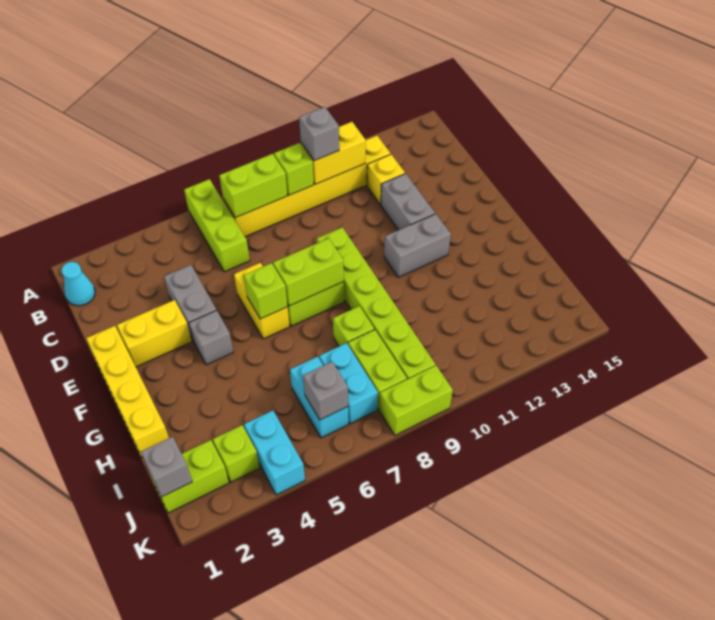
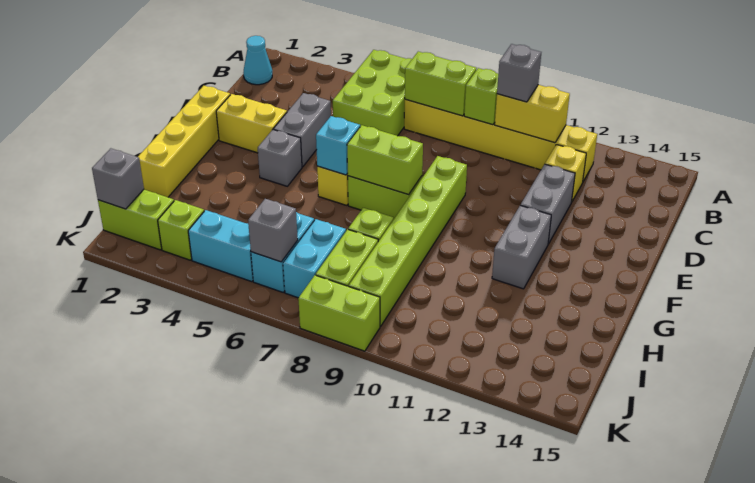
lime brick A6:C6 level 1 -> lime brick A5:C6 level 1
lime brick F6 level 2 -> cyan brick F6 level 2
grey brick F11:F12 level 1 -> grey brick F12:G12 level 1
cyan brick J4:K4 level 1 -> cyan brick J4:J5 level 1

